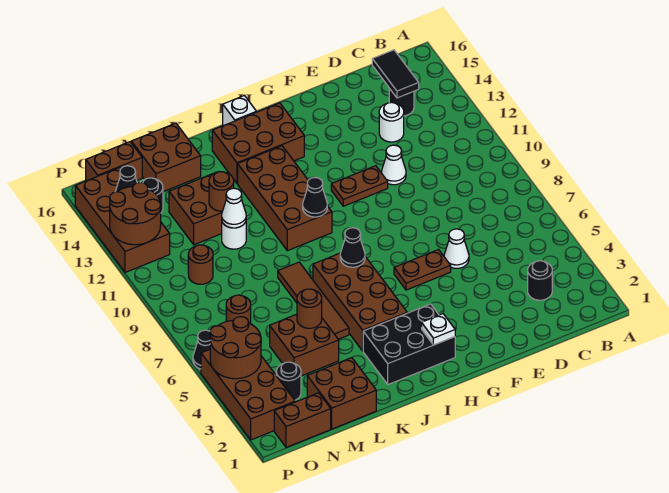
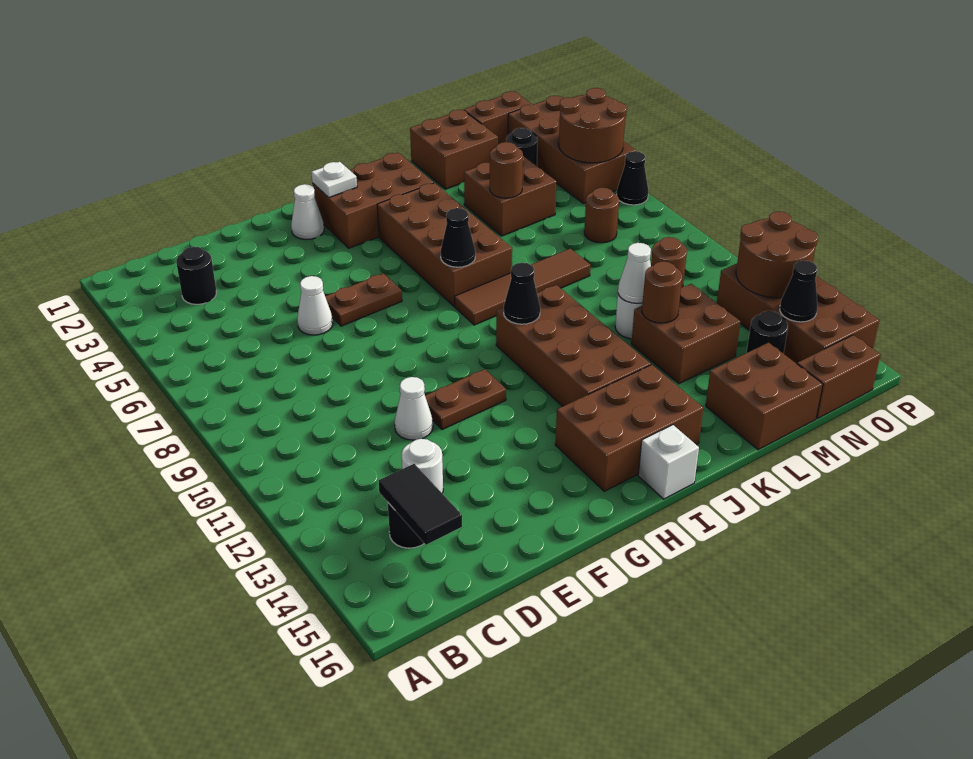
none -> white cone G2 level 1
black brick H2:J3 level 1 -> brown brick H2:J3 level 1
brown tile K5:K8 level 1 -> brown tile I8:L8 level 1

